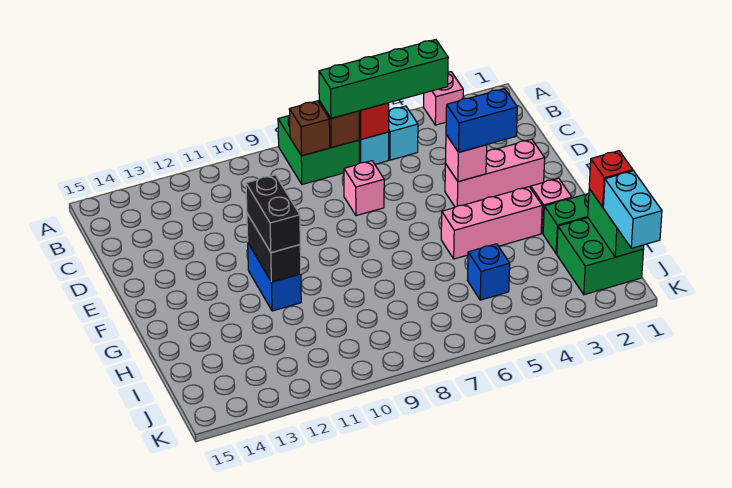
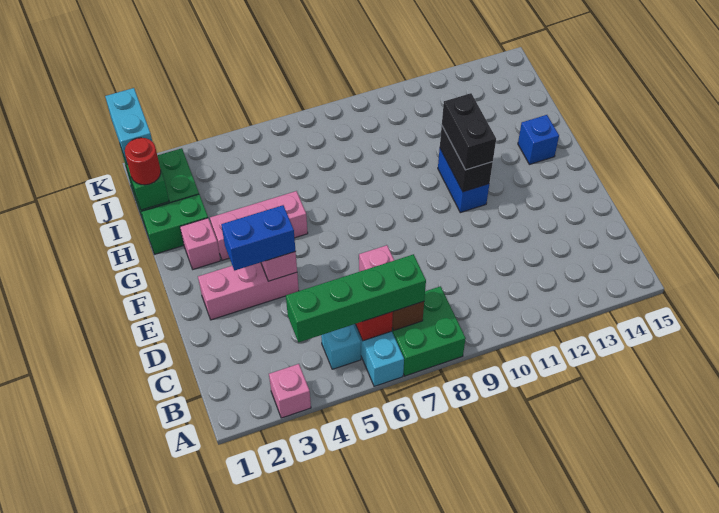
brown brick B8 level 2 -> none
red brick I1 level 3 -> red round brick I1 level 3
blue brick I5 level 1 -> blue brick G14 level 1

